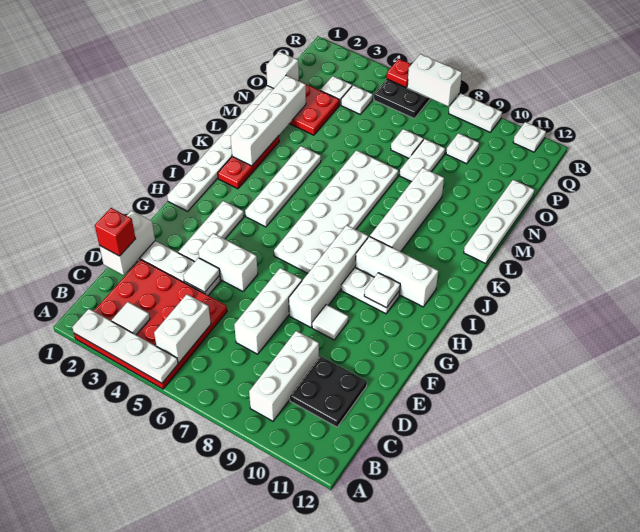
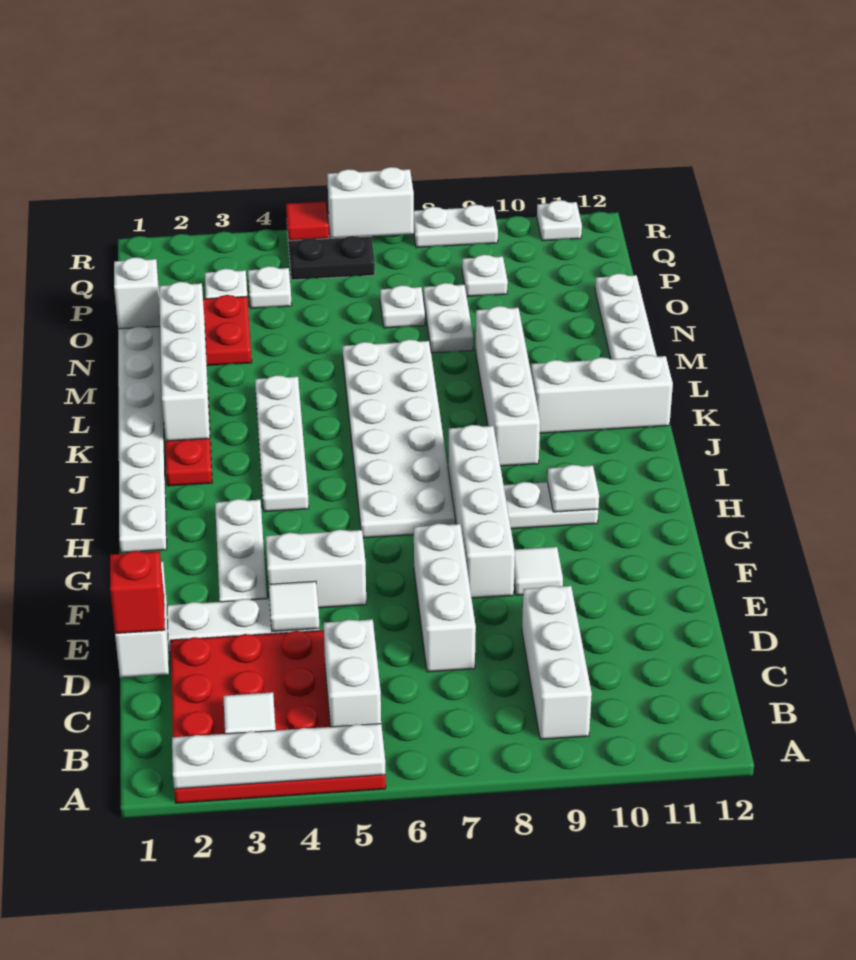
black plate C10:D11 level 1 -> none
white brick I9:I11 level 1 -> white brick K10:K12 level 1
red plate R5 level 2 -> red tile R5 level 2

